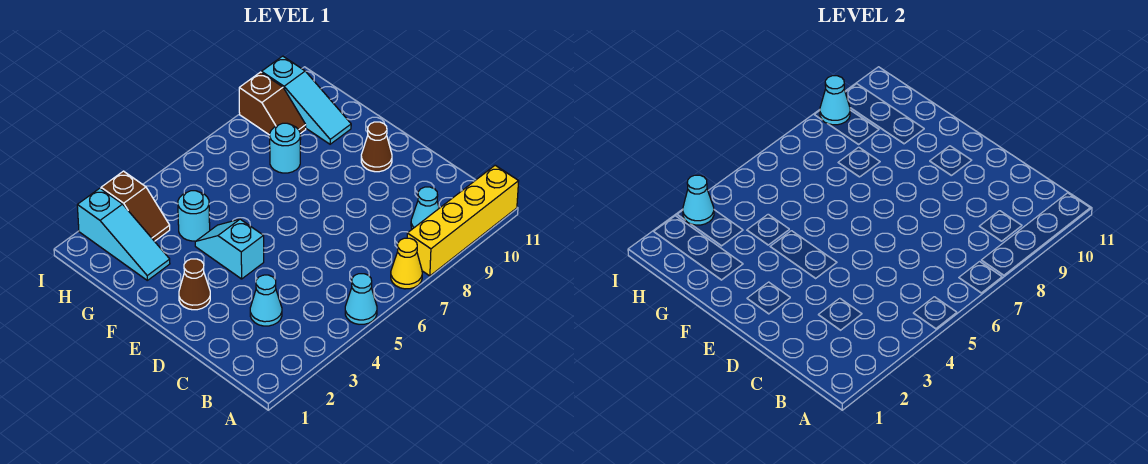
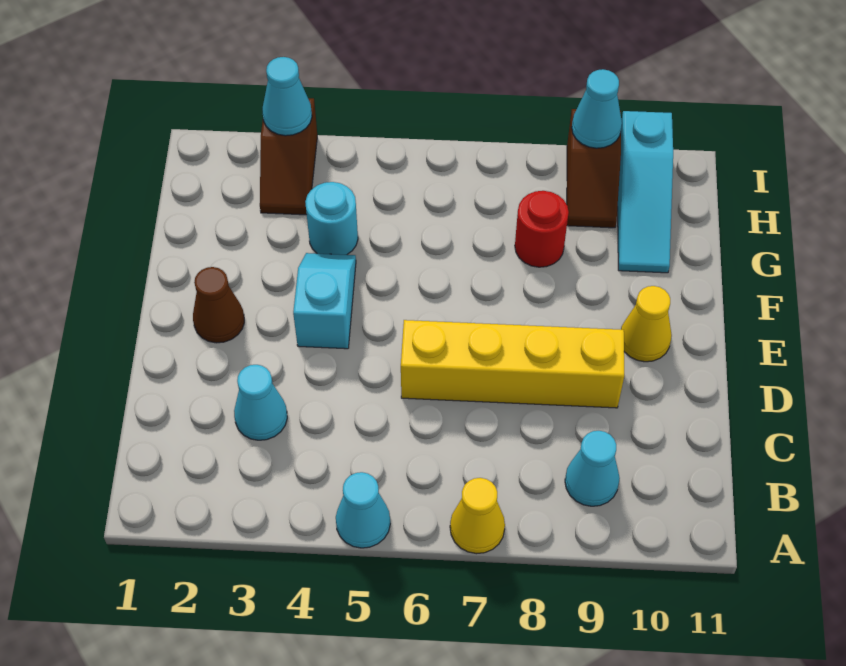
yellow brick A8:A11 level 1 -> yellow brick D6:D9 level 1
brown cone E10 level 1 -> yellow cone E10 level 1
cyan slope G2:I2 level 1 top I -> none
cyan round brick G8 level 1 -> red round brick G8 level 1

